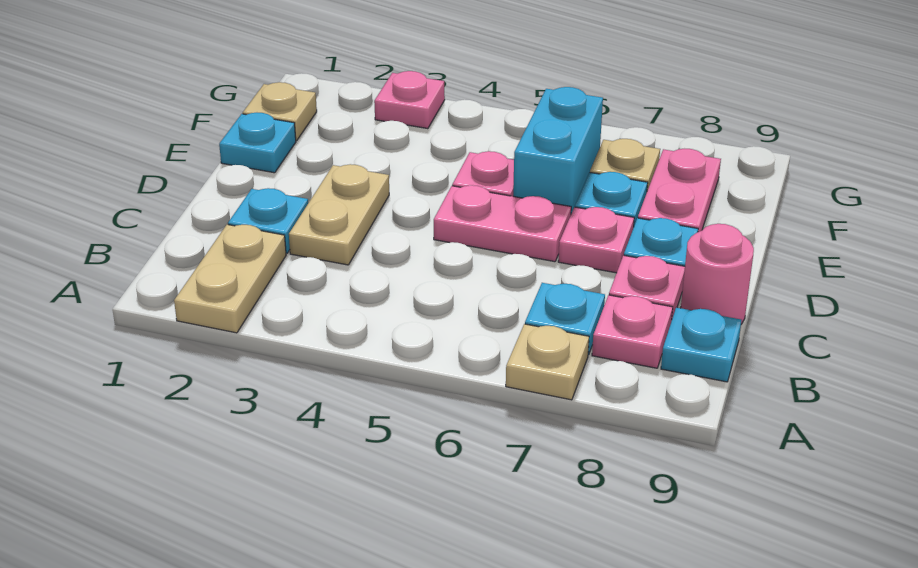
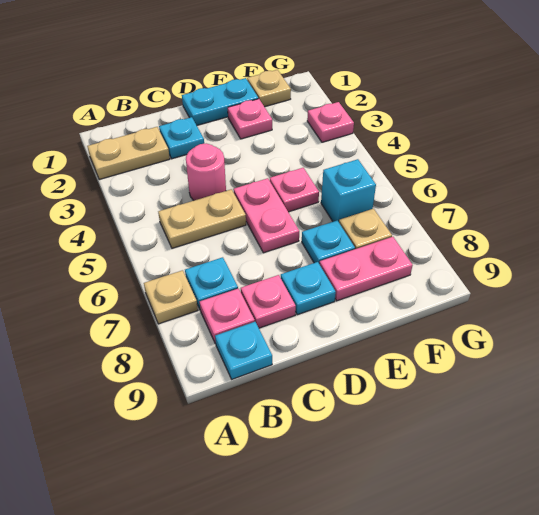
tan plate C3:D3 level 1 -> tan plate B5:C5 level 1
pink round brick C9 level 1 -> pink round brick C4 level 1
pink plate D7 level 1 -> pink plate E2 level 1
cyan plate E1 level 1 -> cyan plate D1:E1 level 1
cyan brick E6:F6 level 1 -> cyan brick F6 level 1

